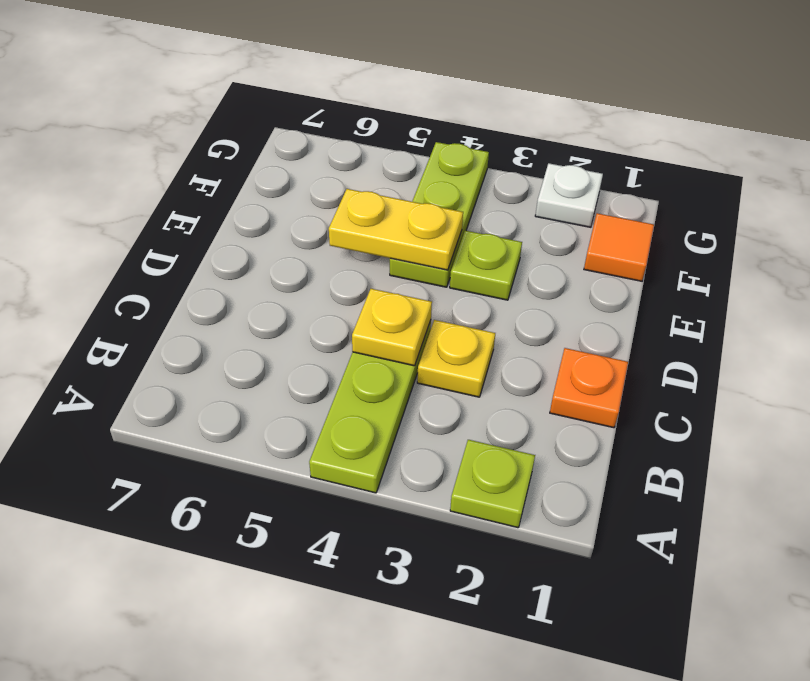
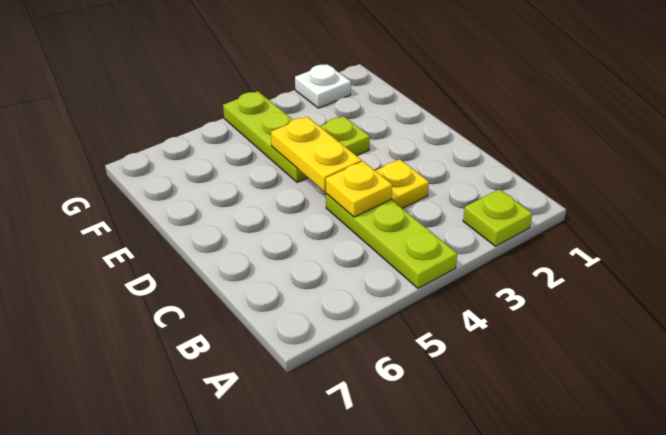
orange plate C1 level 1 -> none
yellow plate E4:E5 level 2 -> yellow plate D4:E4 level 2
orange tile F1 level 1 -> none

